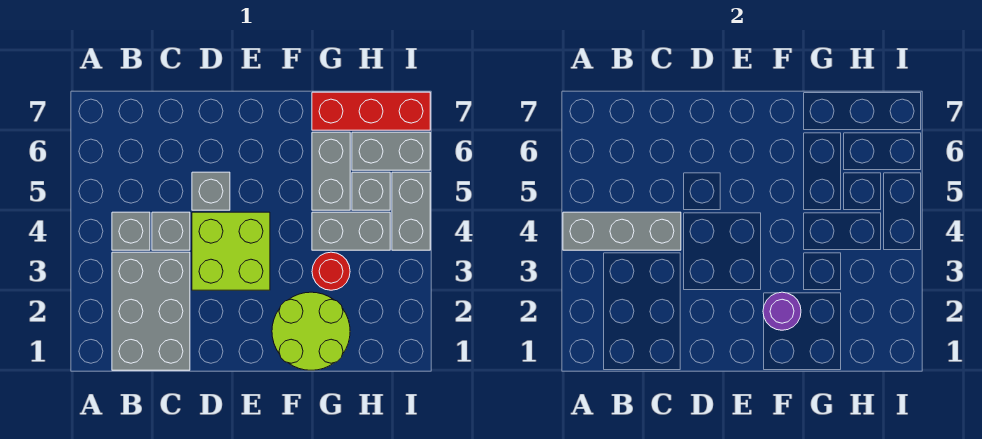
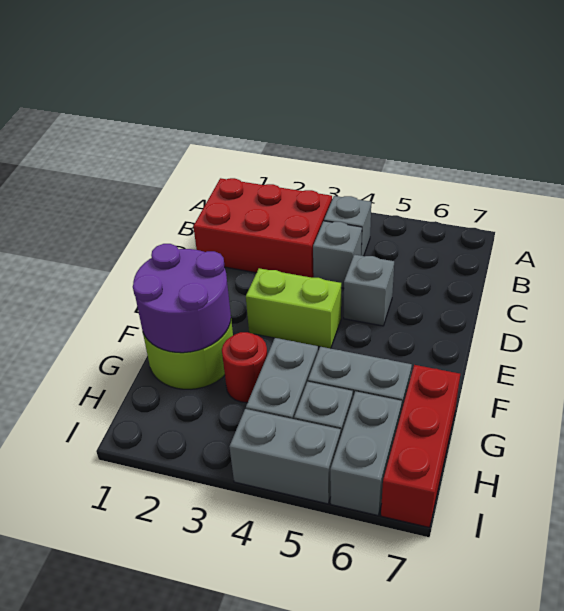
grey brick A4:C4 level 2 -> none
grey brick B1:C3 level 1 -> red brick B1:C3 level 1
lime brick D3:E4 level 1 -> lime brick E3:E4 level 1
purple round brick F2 level 2 -> purple round brick F1:G2 level 2

